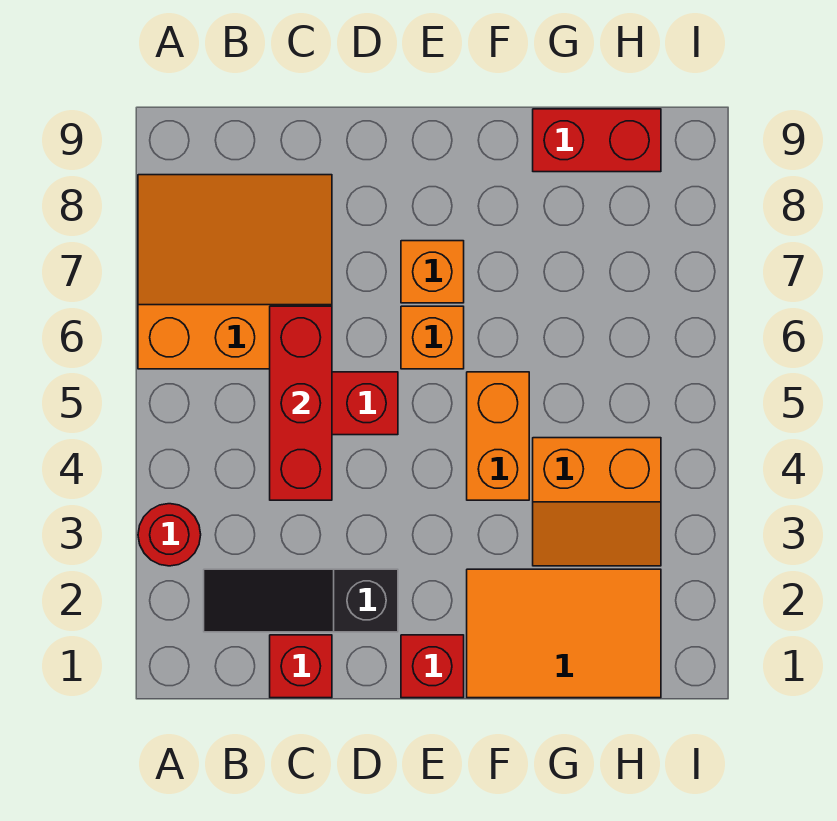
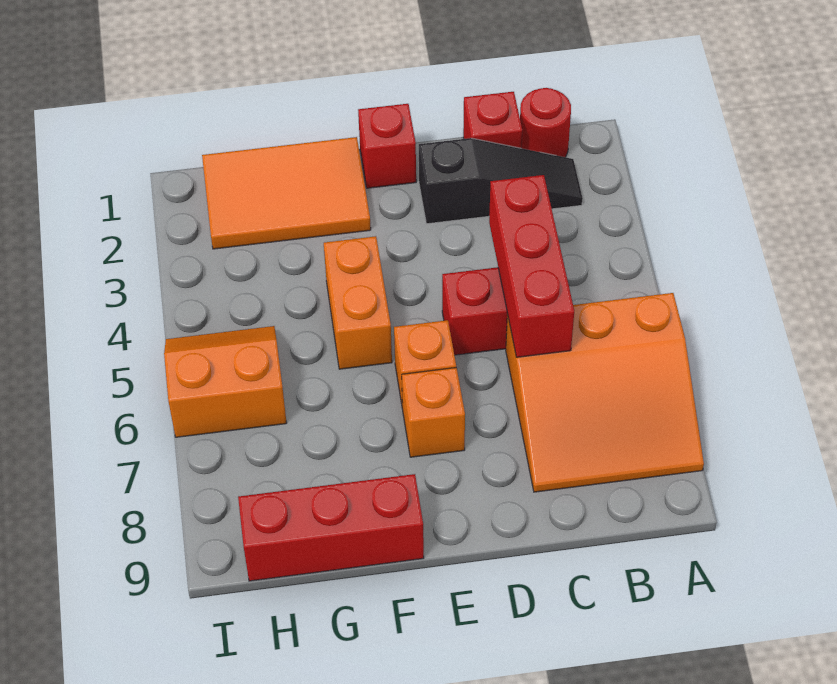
red round brick A3 level 1 -> red round brick B1 level 1
orange slope G3:H4 level 1 top 4 -> orange slope H5:I6 level 1 top 6
red brick G9:H9 level 1 -> red brick F9:H9 level 1

